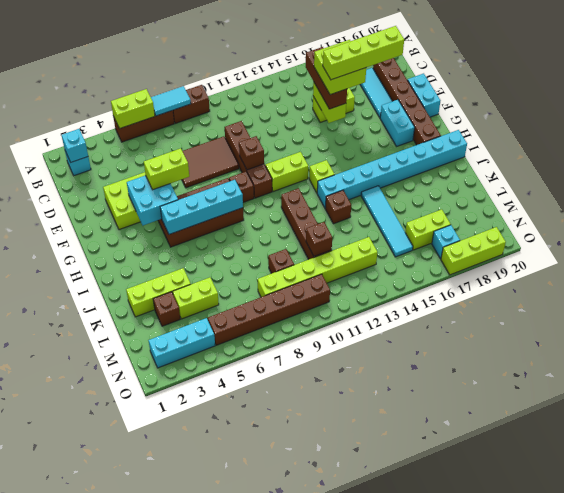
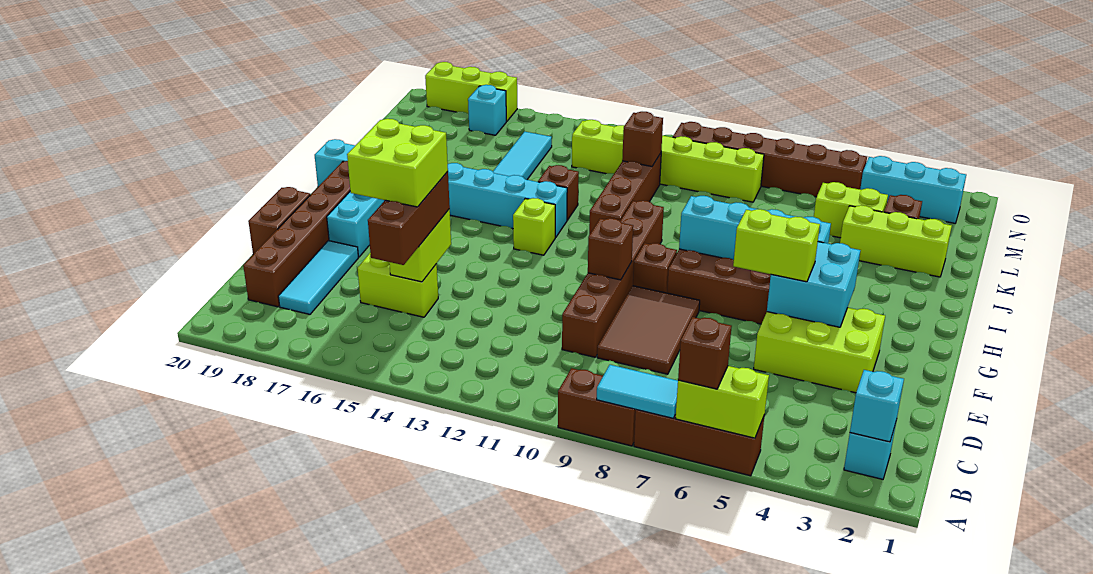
brown tile D7:E9 level 1 -> brown tile D8:F9 level 1
brown brick D10:G10 level 1 -> brown brick D10:I10 level 1
lime brick E15:E18 level 5 -> none
cyan brick E20:F20 level 1 -> brown brick E20:F20 level 1
lime brick G11:G12 level 1 -> none
brown brick L9 level 1 -> brown brick A6 level 3
lime brick M16:M17 level 1 -> none

